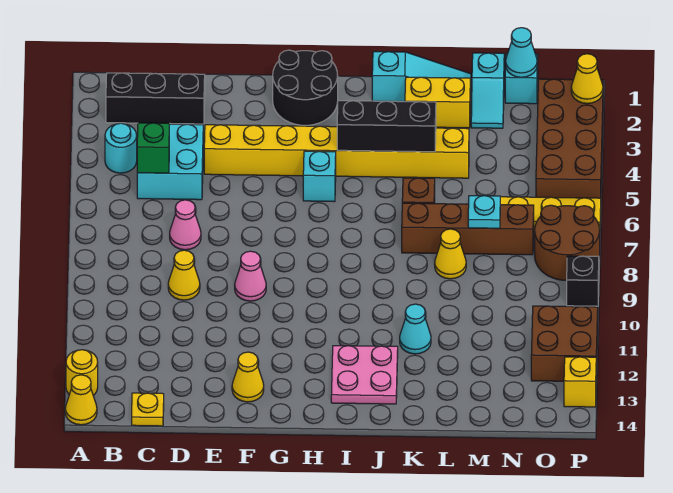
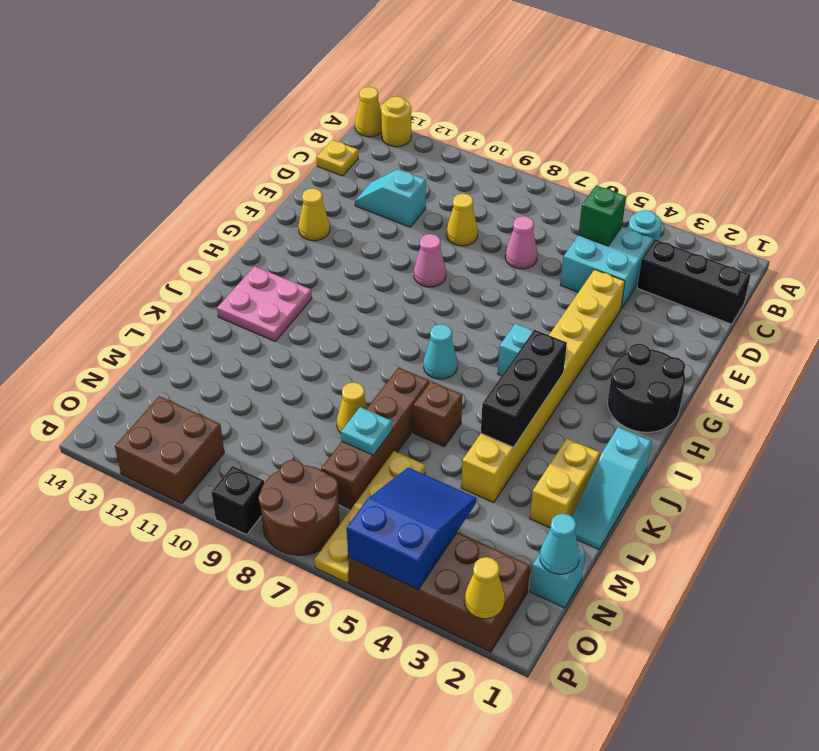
black brick B2:D2 level 1 -> black brick C1:C3 level 1
cyan cone K11 level 1 -> cyan cone I7 level 1
cyan slope M1:M2 level 1 top 1 -> cyan slope D11:D12 level 1 top 11
none -> blue slope N4:P5 level 2 top P
yellow brick P13 level 1 -> none

